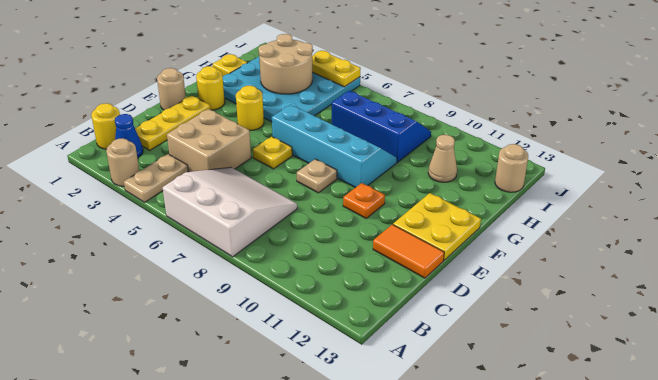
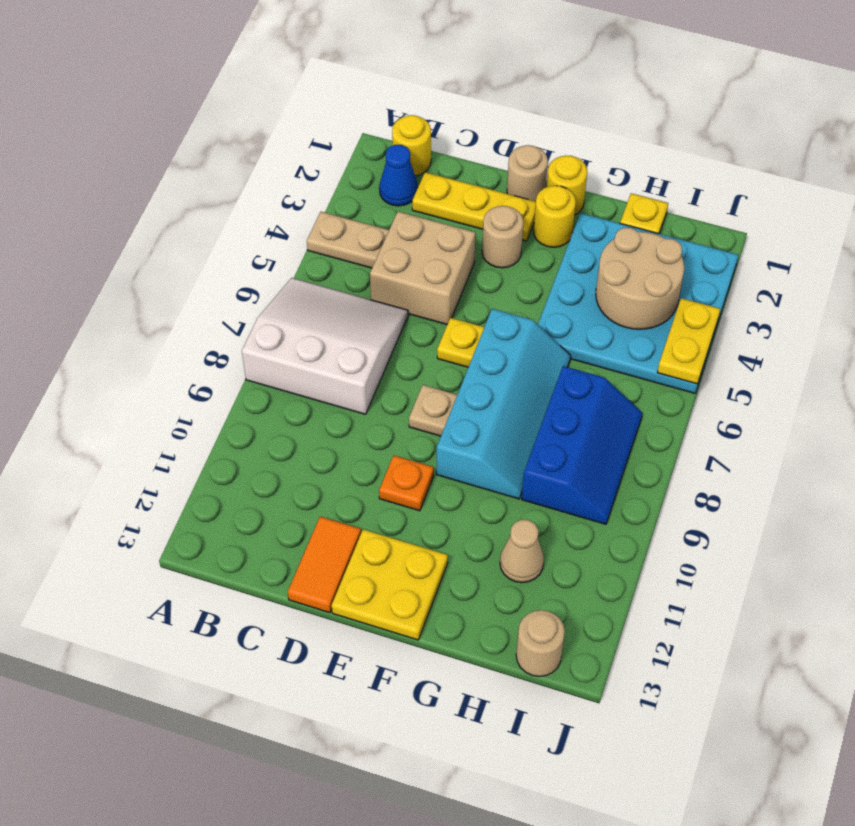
tan round brick A3 level 1 -> tan round brick E3 level 1
white slope A6:C8 level 1 top A -> white slope A6:C8 level 1 top 8
yellow round brick F4 level 1 -> yellow round brick F1 level 1

